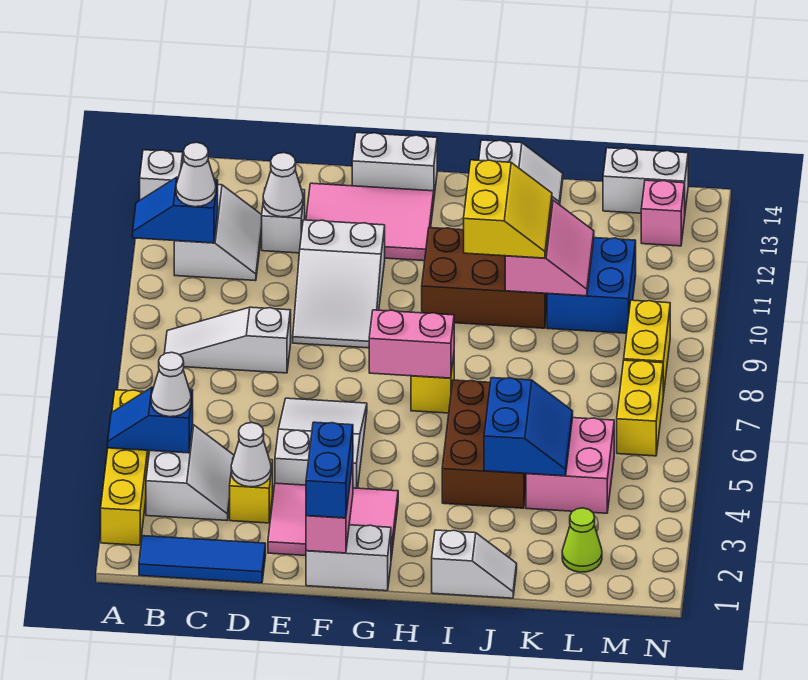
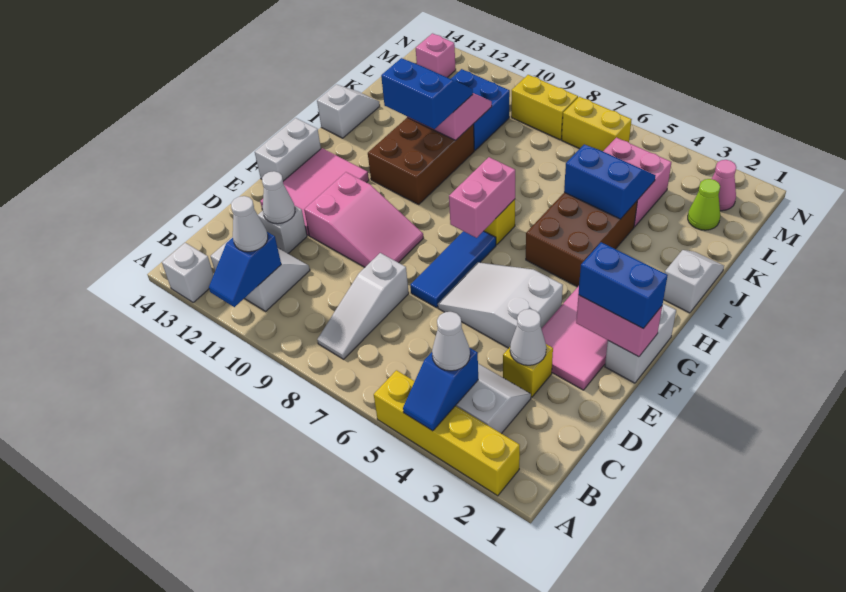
blue tile B1:D1 level 1 -> blue tile E7:G7 level 1
white slope E9:F11 level 1 top 11 -> pink slope E9:F11 level 1 top 11
brown brick I4:J6 level 1 -> brown brick H4:J5 level 1
yellow slope I10:J11 level 3 top I -> blue slope I10:J11 level 3 top I
white brick L14:M14 level 1 -> none
none -> pink cone M2 level 1

